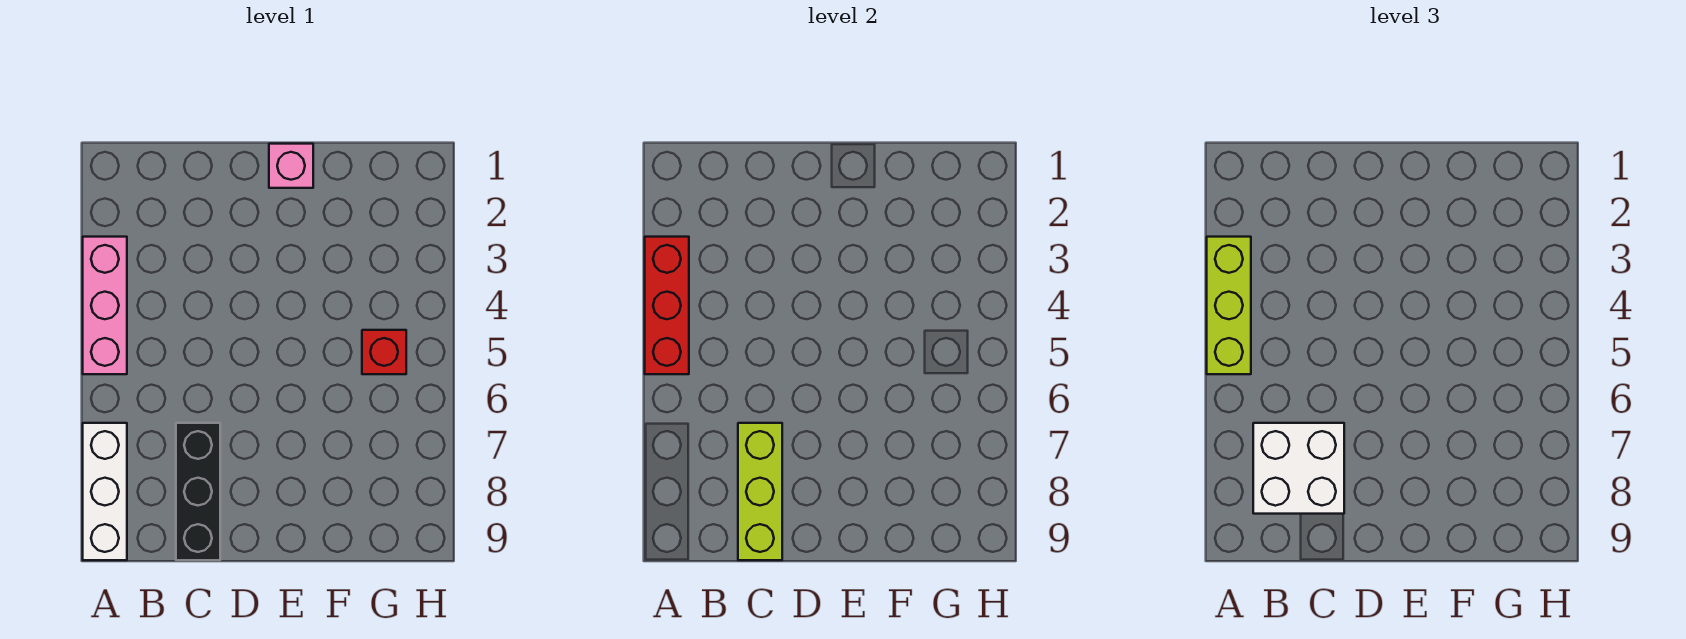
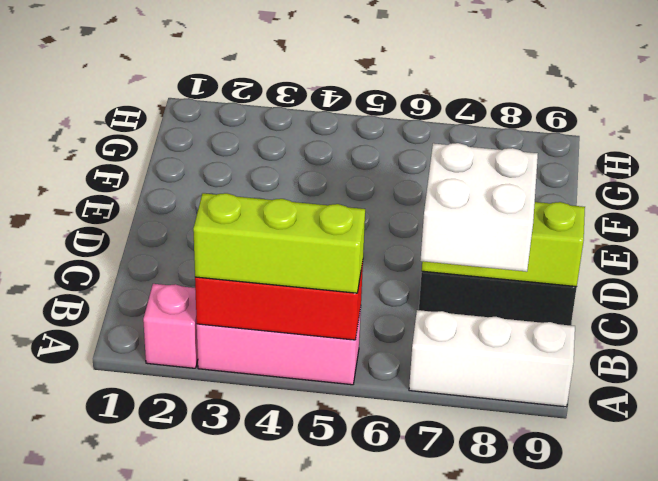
pink brick E1 level 1 -> pink brick A2 level 1
red brick G5 level 1 -> none

